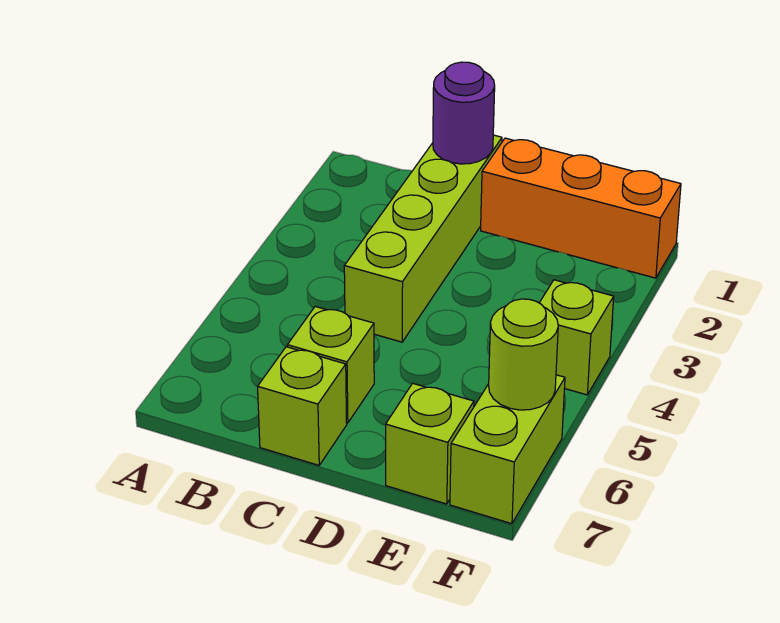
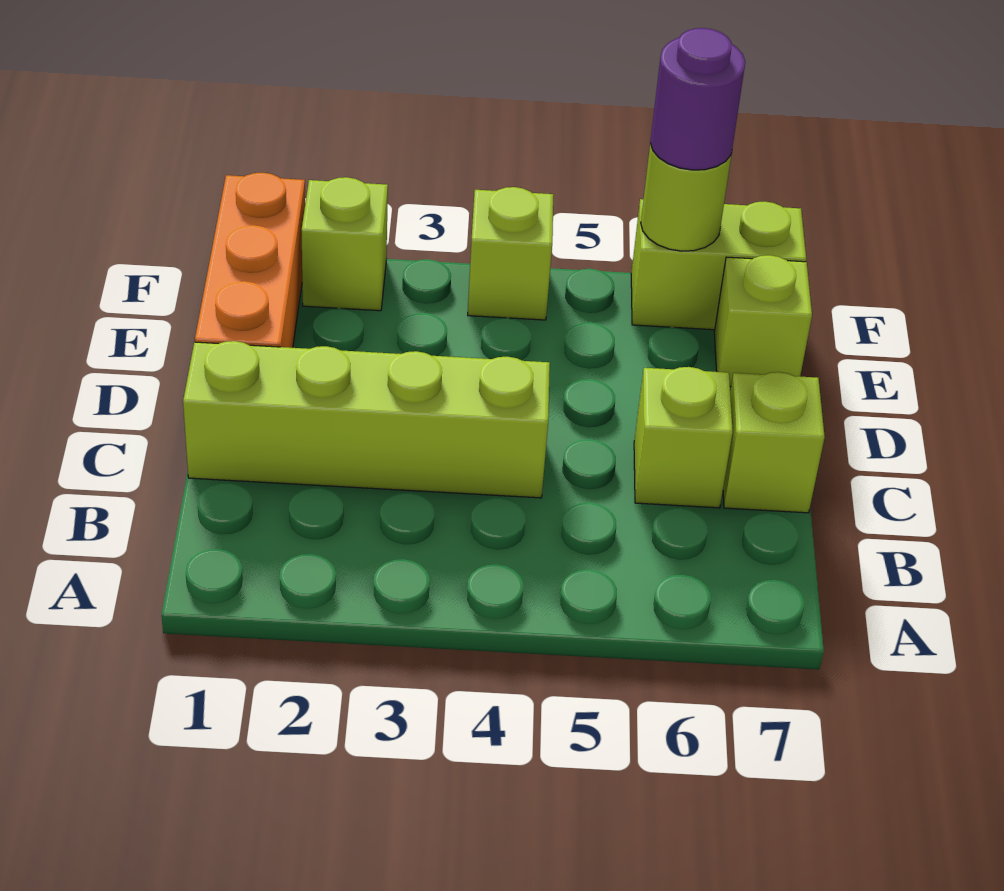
purple round brick C1 level 2 -> purple round brick F6 level 3
none -> lime brick F2 level 1

